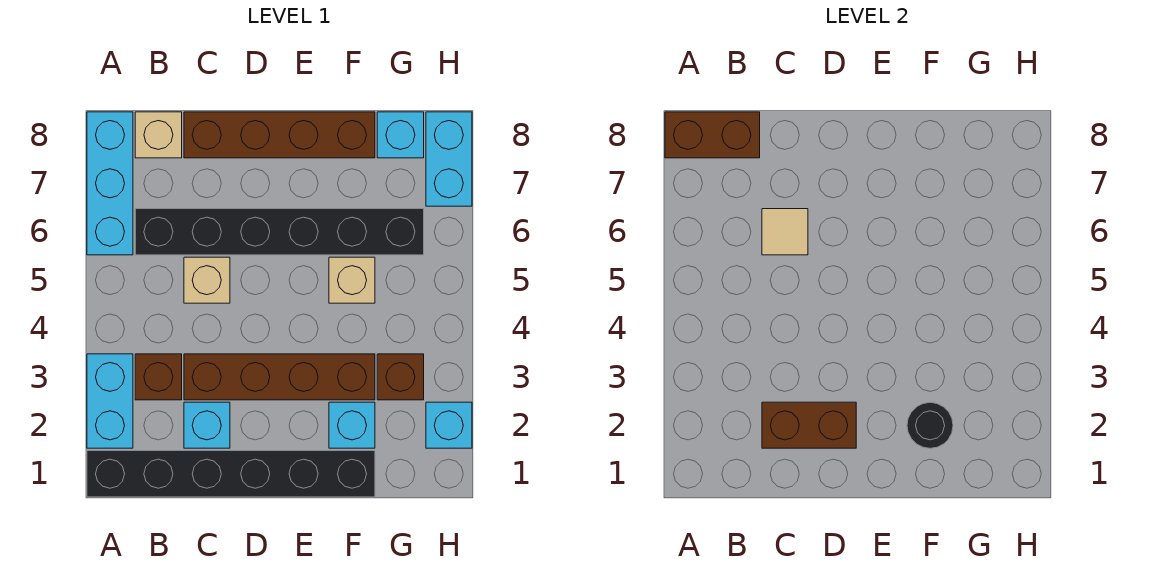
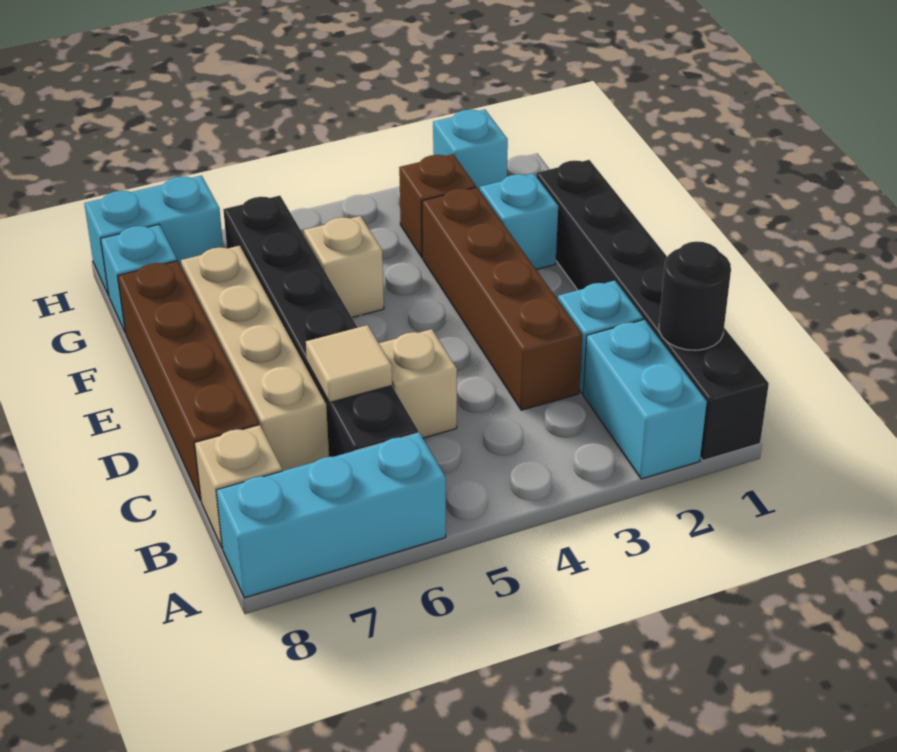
cyan brick A2:A3 level 1 -> cyan brick A2:B2 level 1
brown brick A8:B8 level 2 -> none
brown brick B3 level 1 -> none
brown brick C2:D2 level 2 -> none
none -> tan brick C7:F7 level 1
black round brick F2 level 2 -> black round brick B1 level 2

